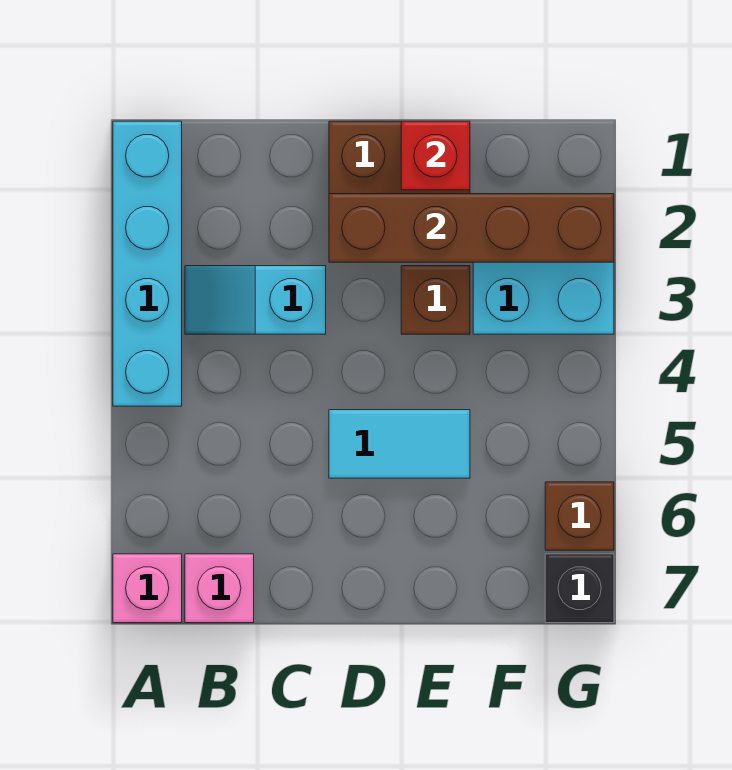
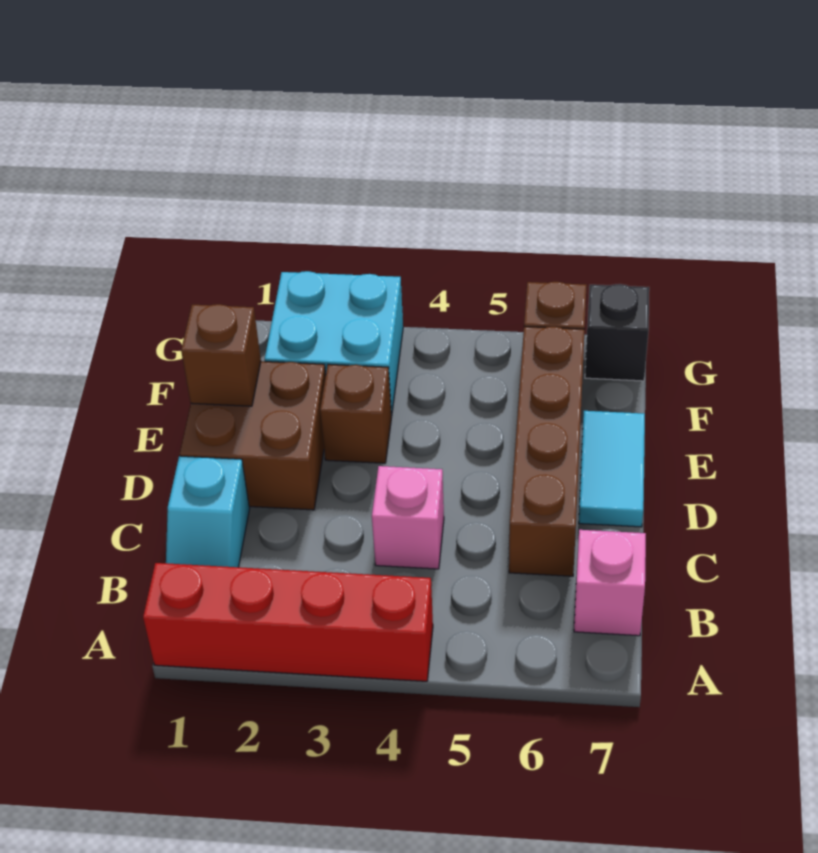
cyan brick A1:A4 level 1 -> red brick A1:A4 level 1
pink brick A7 level 1 -> pink brick C4 level 1
cyan slope B3:C3 level 1 top C -> cyan slope B1:C1 level 1 top C
brown brick D2:G2 level 2 -> brown brick C6:F6 level 1
cyan tile D5:E5 level 1 -> cyan tile D7:E7 level 1
red brick E1 level 2 -> brown brick E1 level 2

